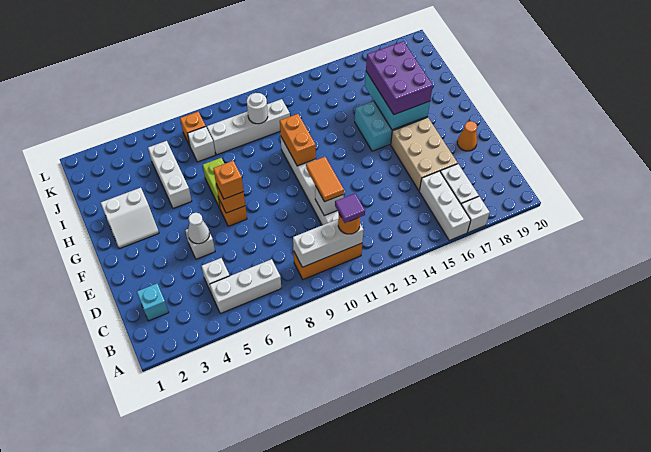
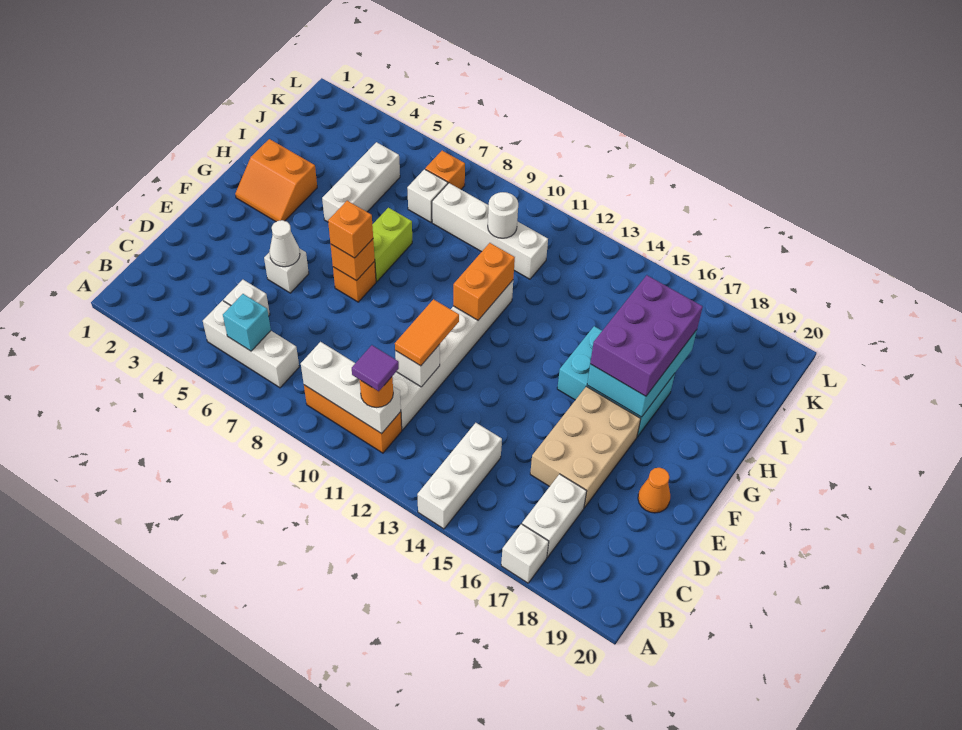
white brick A16:C16 level 1 -> white brick A14:C14 level 1
cyan brick C2 level 1 -> cyan brick B6 level 2
white slope G2:H3 level 1 top H -> orange slope G2:H3 level 1 top H

